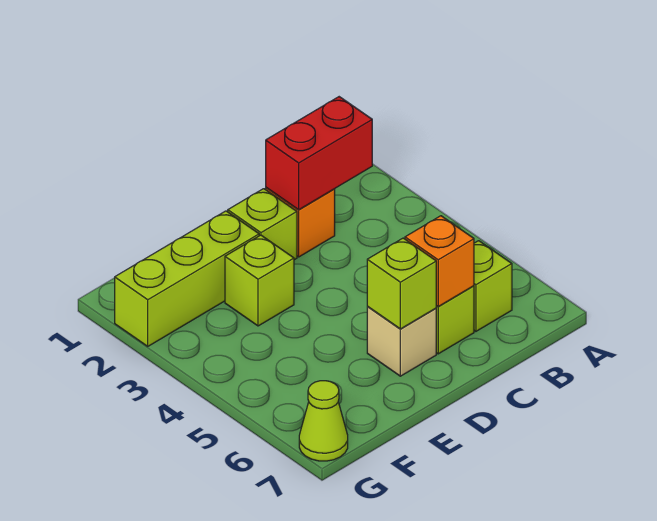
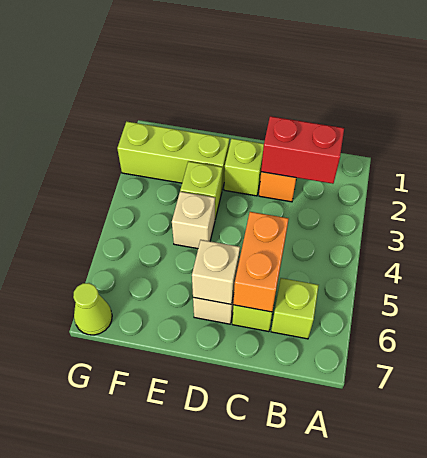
orange brick C6 level 2 -> orange brick C5:C6 level 2
lime brick D6 level 2 -> tan brick D6 level 2
none -> tan brick E4 level 1

